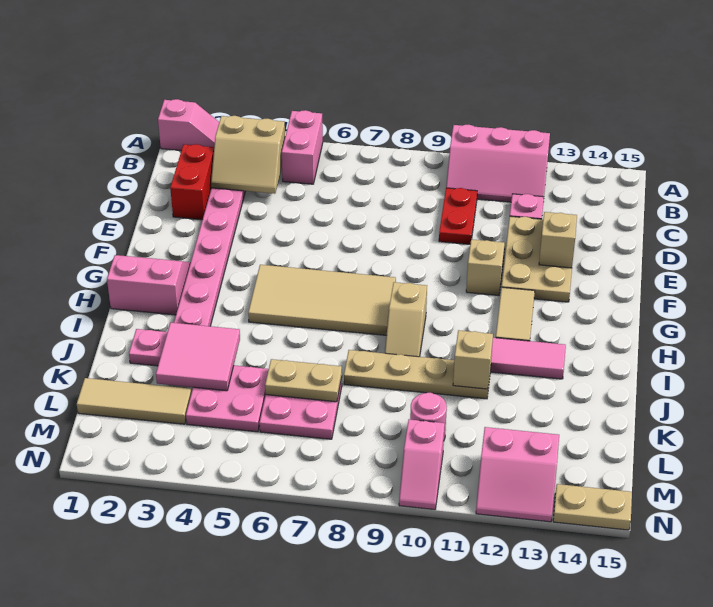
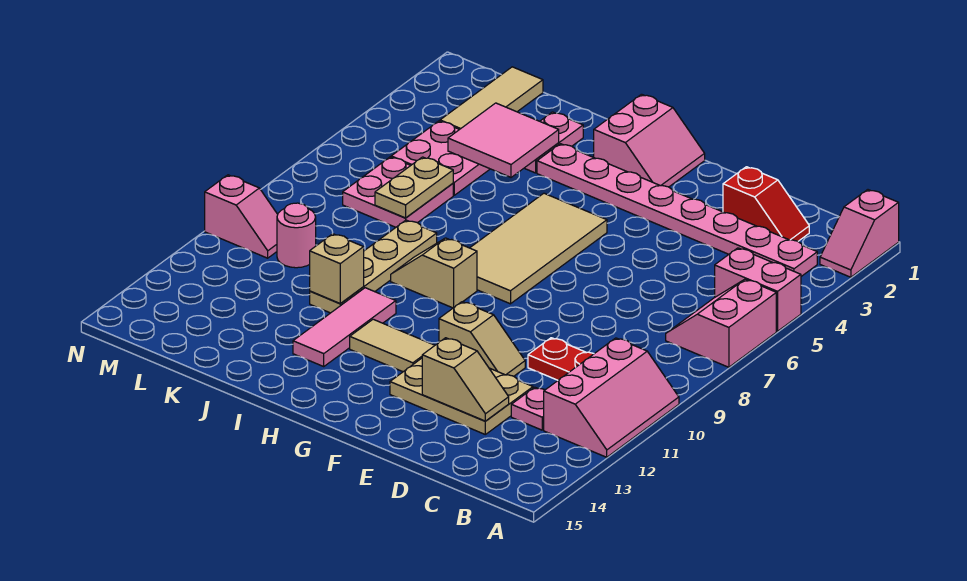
pink slope A10:B12 level 1 top A -> pink slope A10:B12 level 1 top B
tan slope B3:C4 level 2 top B -> none
red brick C2:D2 level 1 -> red slope C2:D2 level 1 top D
pink slope M10:N10 level 1 top M -> pink slope M10:N10 level 1 top N
pink slope M12:N13 level 1 top M -> pink slope A6:B7 level 1 top A
tan plate N14:N15 level 1 -> none

